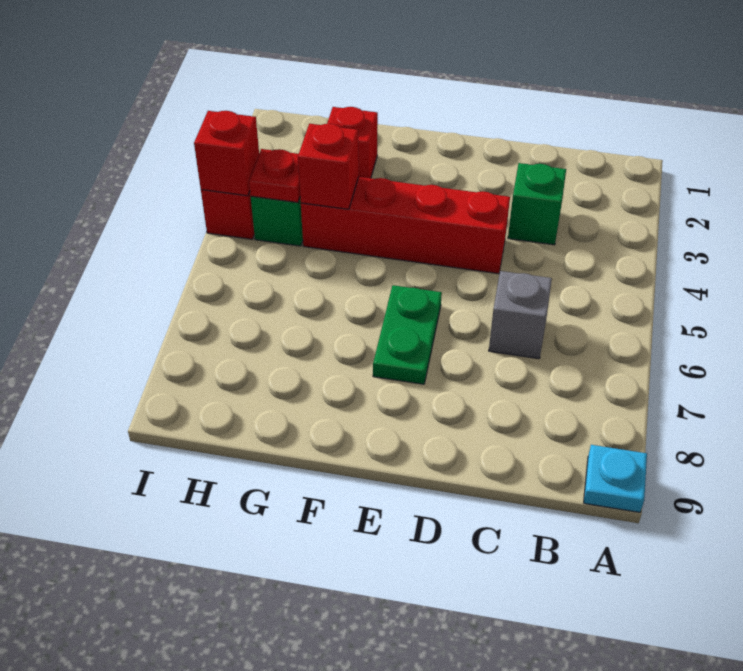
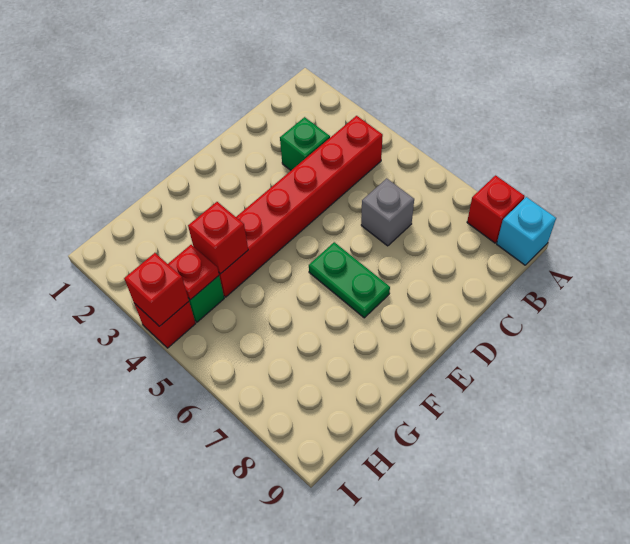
cyan plate A9 level 1 -> cyan brick A9 level 1
red brick D4:G4 level 1 -> red brick B4:G4 level 1
red brick G2 level 1 -> red brick A8 level 1

